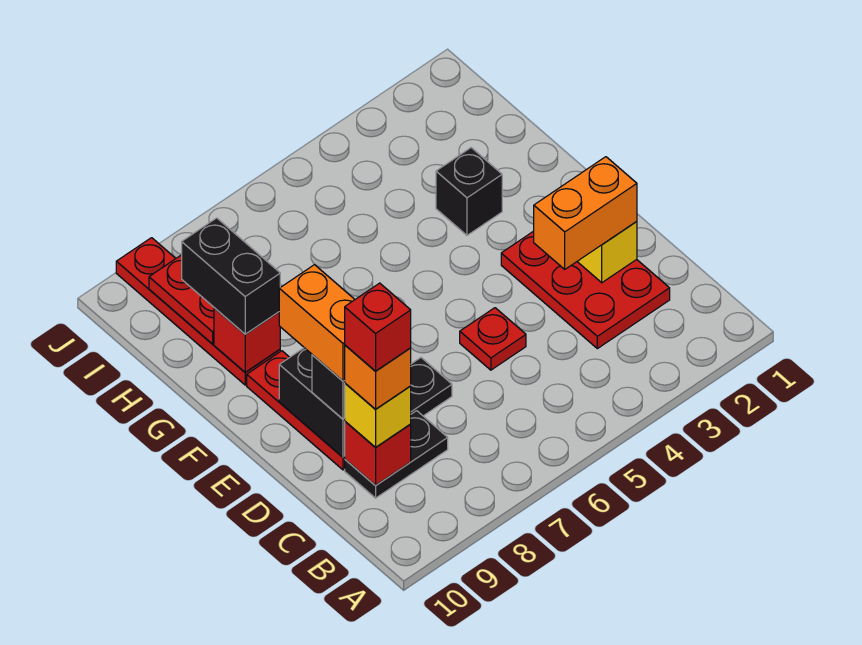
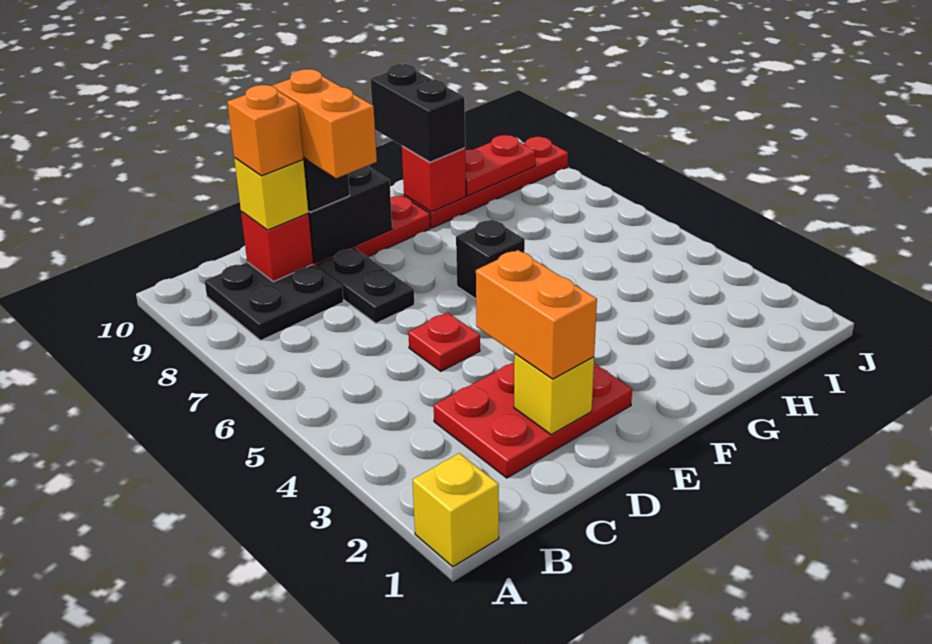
none -> yellow brick A1 level 1
black plate C8:C9 level 1 -> black plate B8:C9 level 1
red brick C9 level 5 -> none
orange brick D9:E9 level 4 -> orange brick D8:D9 level 4
black brick G3 level 1 -> black brick F6 level 1
black brick G9:H9 level 3 -> black brick G9:G10 level 3

